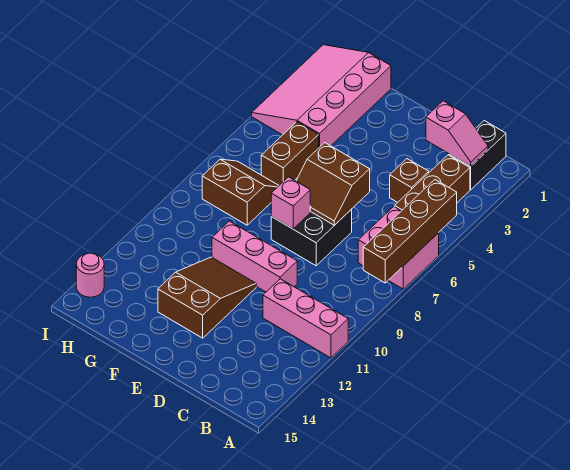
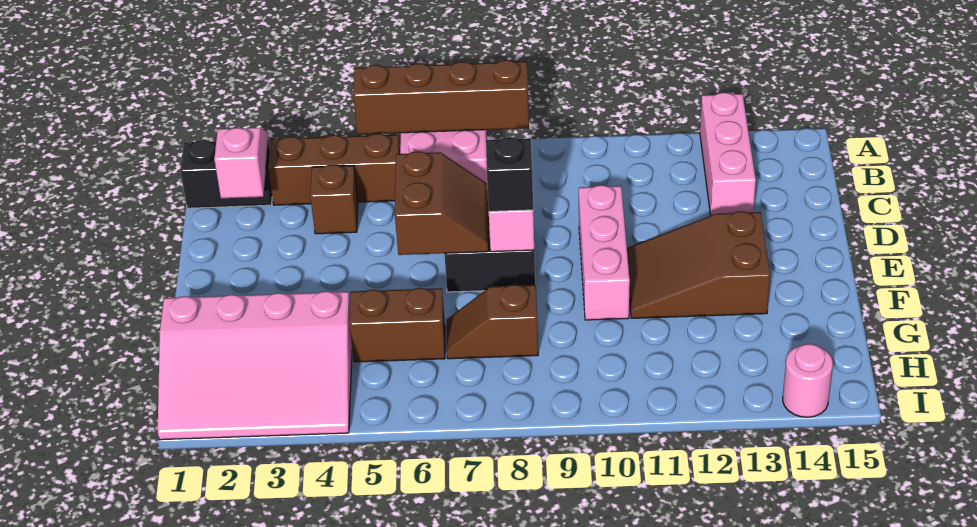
pink brick A11:C11 level 1 -> pink brick A13:C13 level 1
none -> black brick E8 level 3
brown slope G7:H8 level 1 top 8 -> brown slope G7:G8 level 1 top 8

